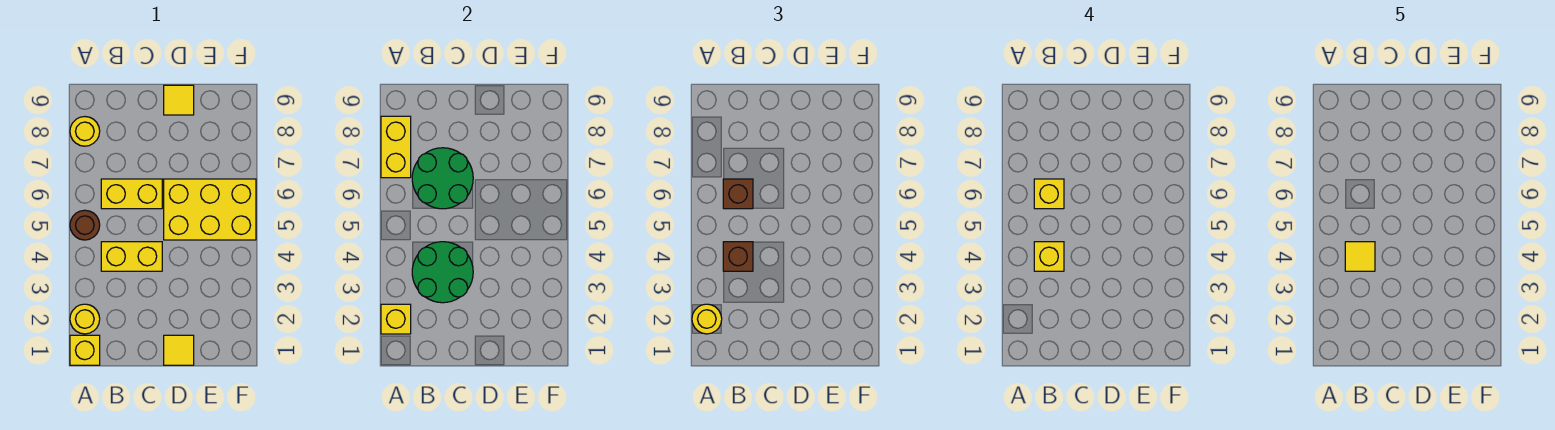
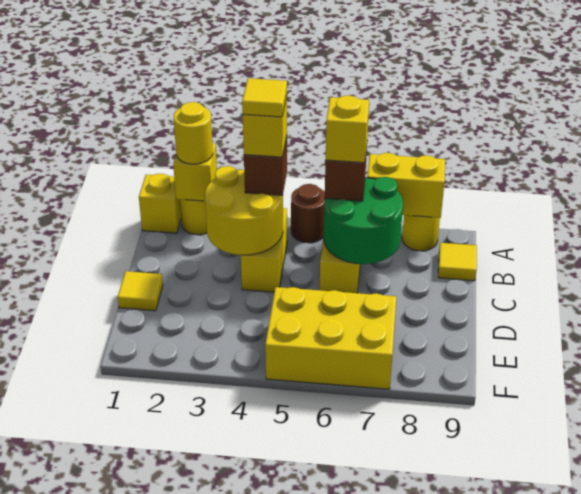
green round brick B3:C4 level 2 -> yellow round brick B3:C4 level 2
yellow brick D5:F6 level 1 -> yellow brick E5:F7 level 1
yellow tile D9 level 1 -> yellow tile B9 level 1

